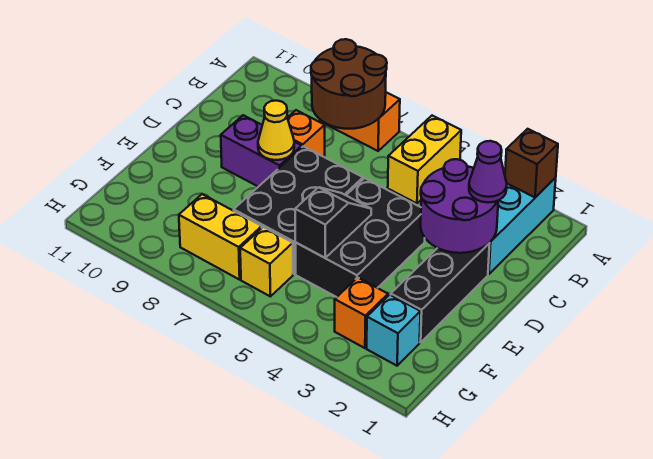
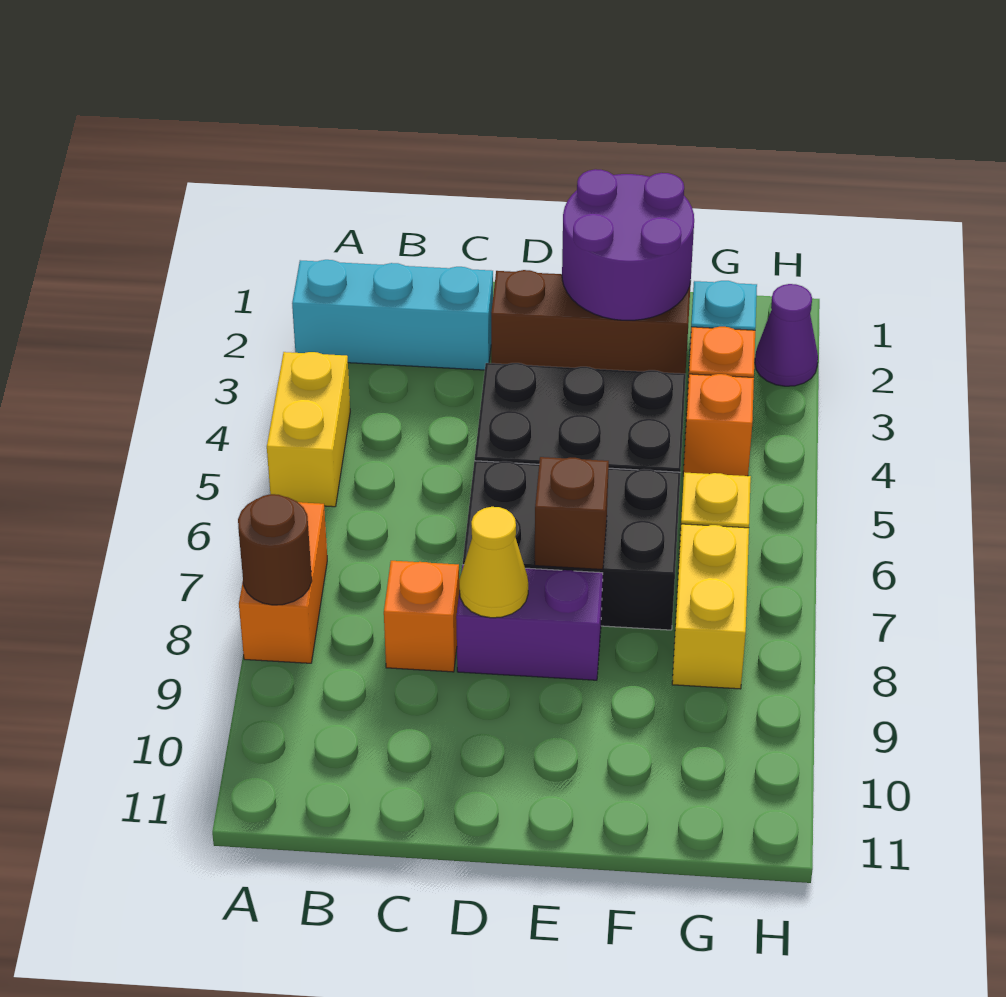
brown brick A2 level 2 -> brown brick E7 level 2
yellow brick A5:B5 level 1 -> yellow brick A4:A5 level 1
brown round brick A7:B8 level 2 -> brown round brick A8 level 2
purple round brick C2:D3 level 2 -> purple round brick E1:F2 level 2
purple cone C2 level 3 -> purple cone H2 level 1
black brick D2:F2 level 1 -> brown brick D2:F2 level 1
purple brick D8:D9 level 1 -> purple brick D8:E8 level 1
black slope E5:F5 level 2 top F -> none
none -> orange brick G4 level 1

